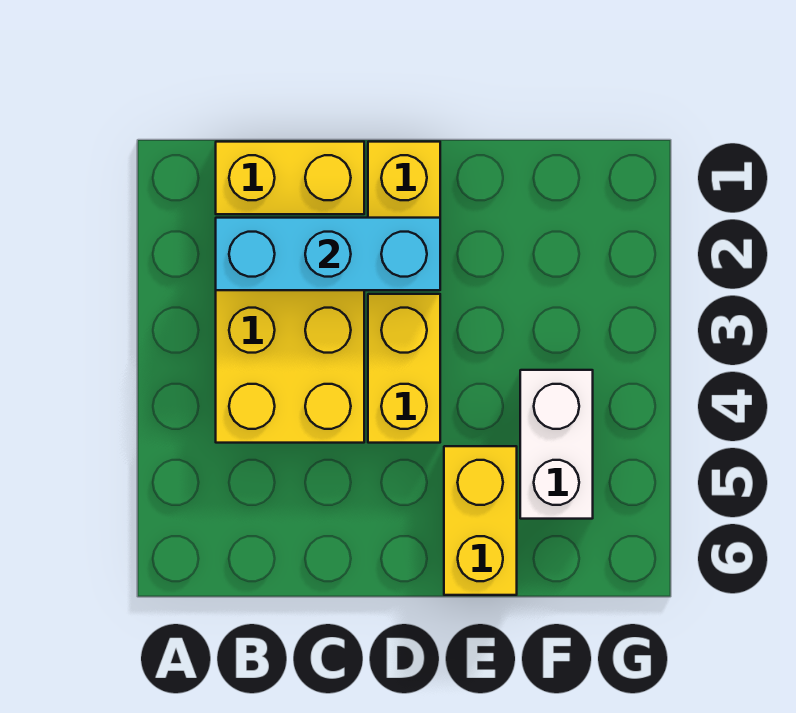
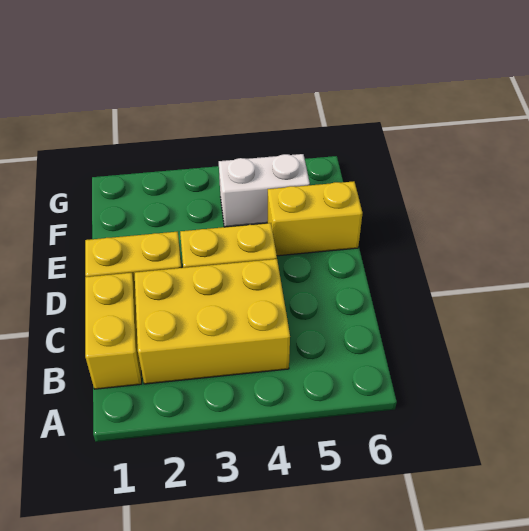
cyan brick B2:D2 level 2 -> none

